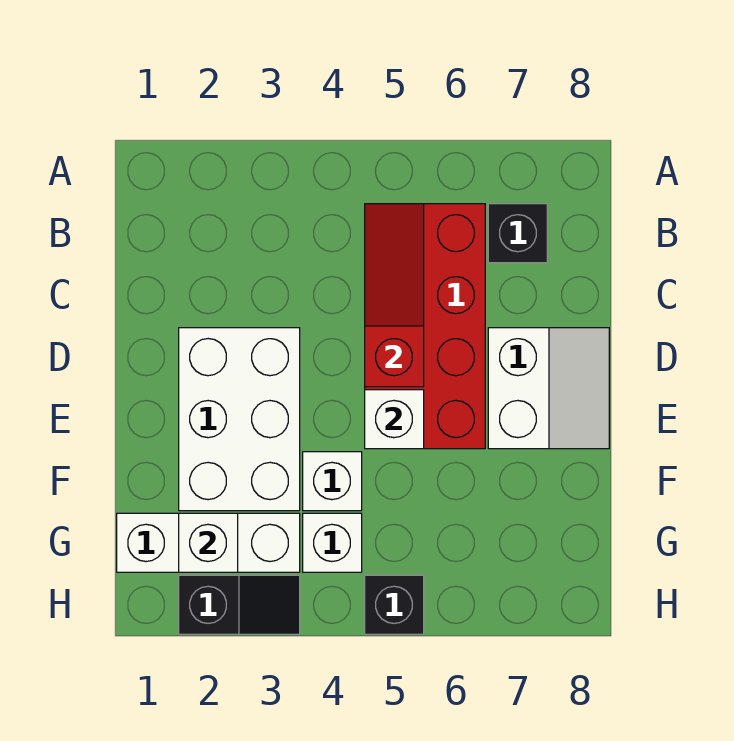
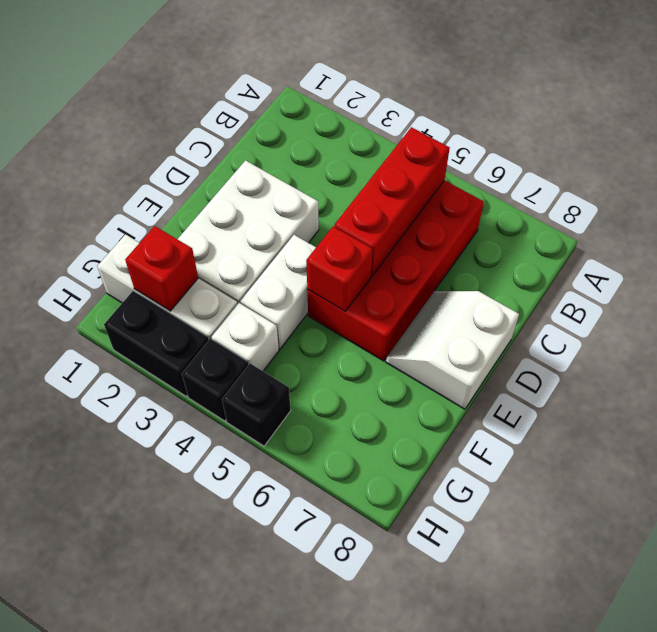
red slope B5:D5 level 2 top D -> red brick B5:D5 level 2
black brick B7 level 1 -> black brick H4 level 1
white slope D7:E8 level 1 top 7 -> white slope D7:E8 level 1 top 8
white brick E5 level 2 -> red brick E5 level 2
white brick F4 level 1 -> white brick E4:F4 level 1
white brick G2 level 2 -> red brick G2 level 2
black slope H2:H3 level 1 top 2 -> black brick H2:H3 level 1

